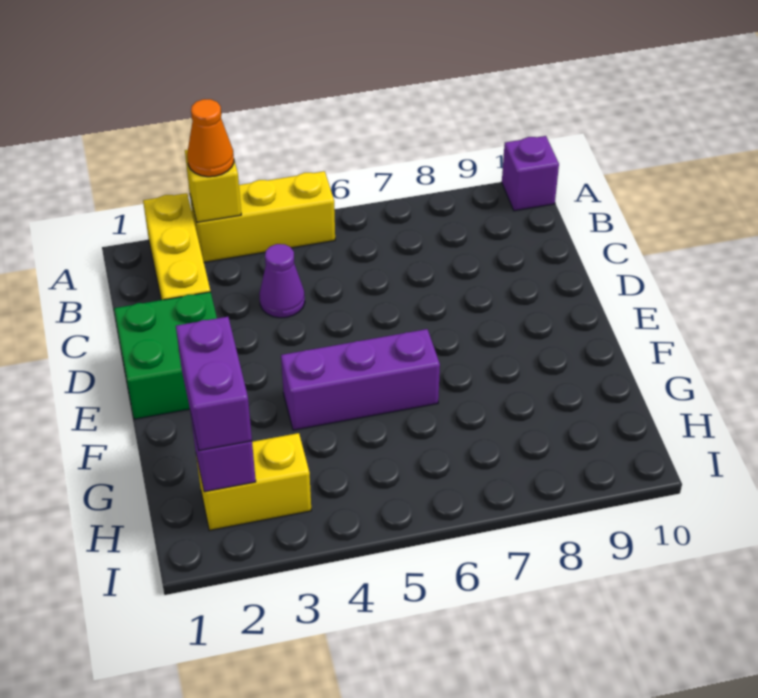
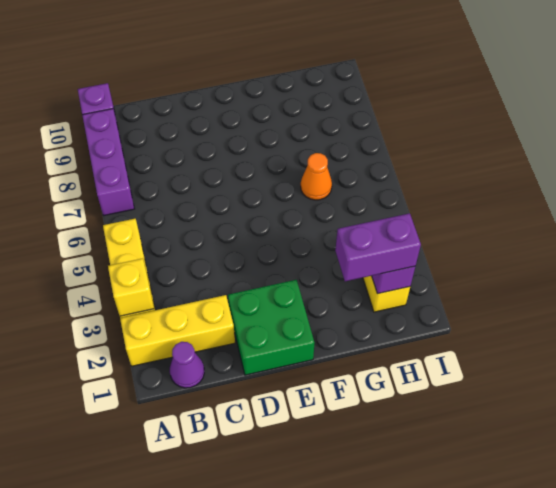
orange cone A3 level 3 -> orange cone G6 level 1
purple cone C4 level 1 -> purple cone B1 level 1
purple brick F4:F6 level 1 -> purple brick A7:A9 level 1

